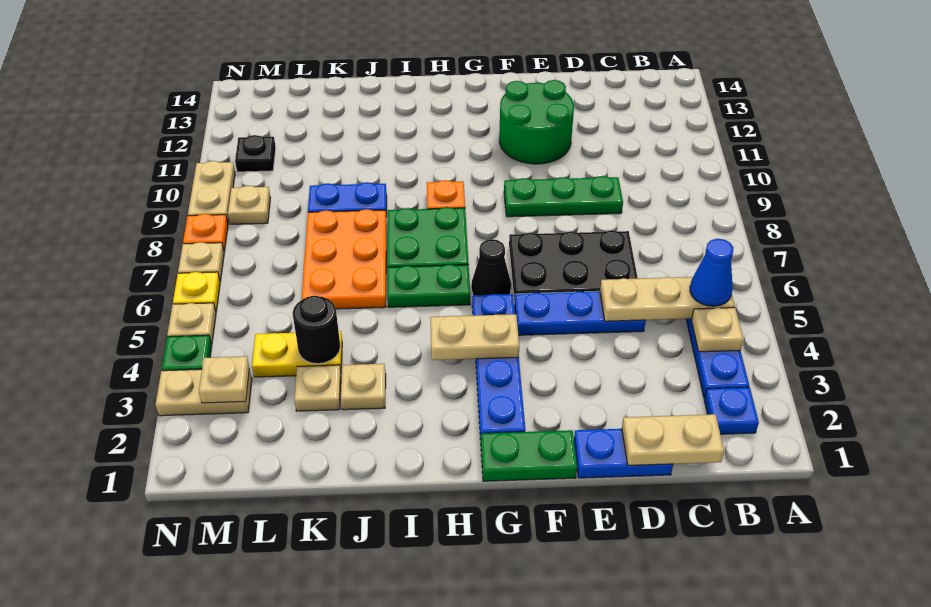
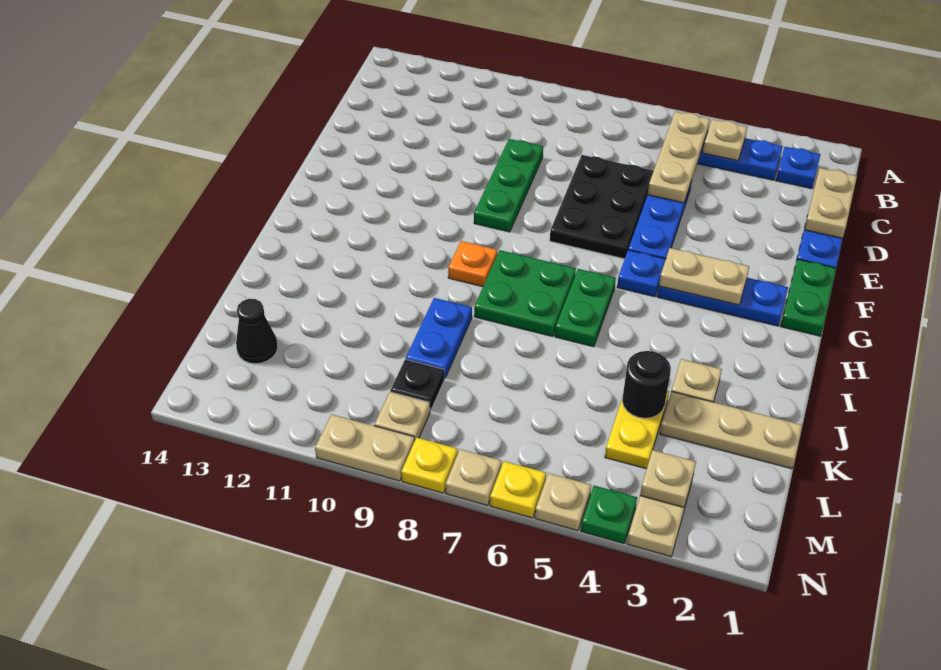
blue cone B5 level 3 -> none
green round brick E11:F12 level 1 -> none
tan plate G4:H4 level 2 -> tan plate G3:G4 level 2
black cone G6 level 1 -> black cone L13 level 1
orange plate J6:K8 level 1 -> none
tan plate K3 level 1 -> tan plate K1:K3 level 1
black plate M11 level 1 -> black plate L9 level 1
orange plate N8 level 1 -> yellow plate N8 level 1

